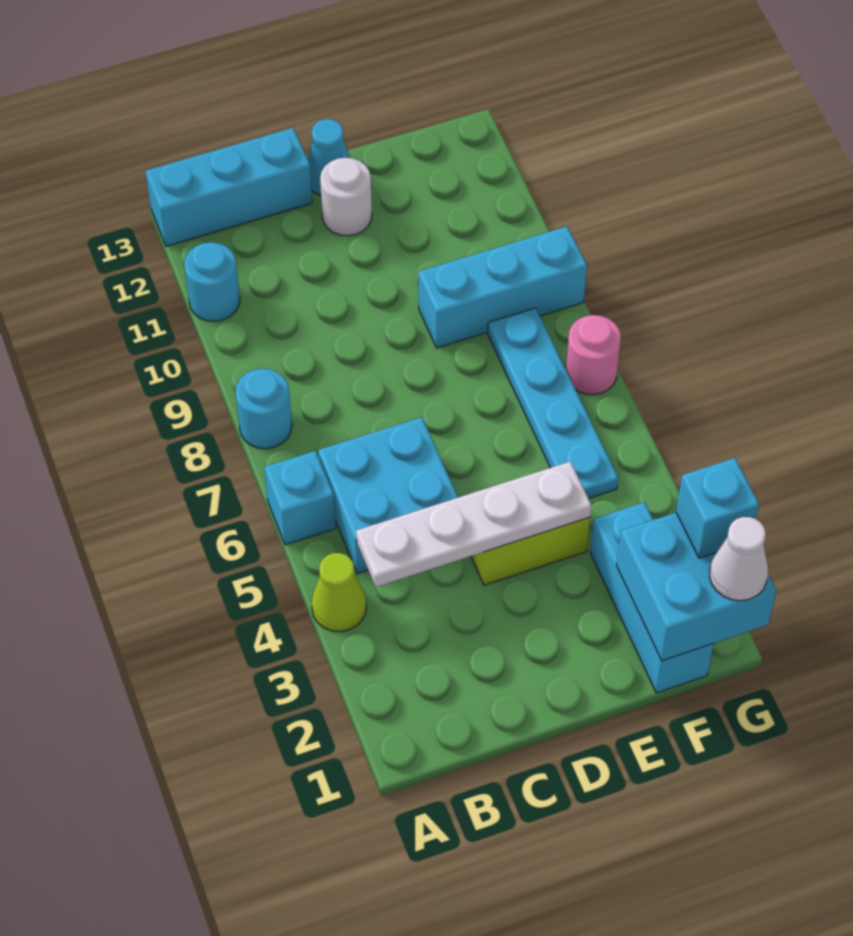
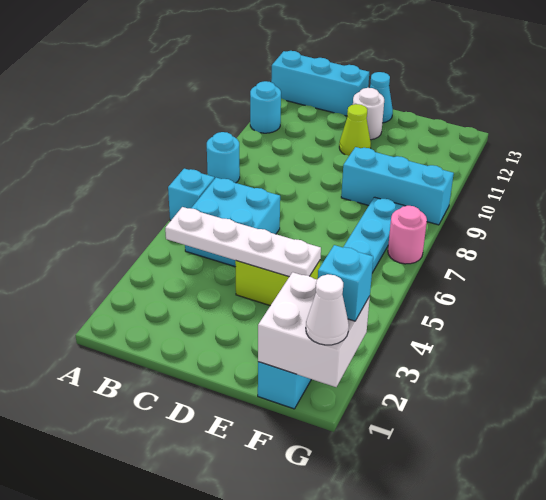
lime cone A4 level 1 -> lime cone D11 level 1
cyan brick F1:G2 level 2 -> white brick F1:G2 level 2

